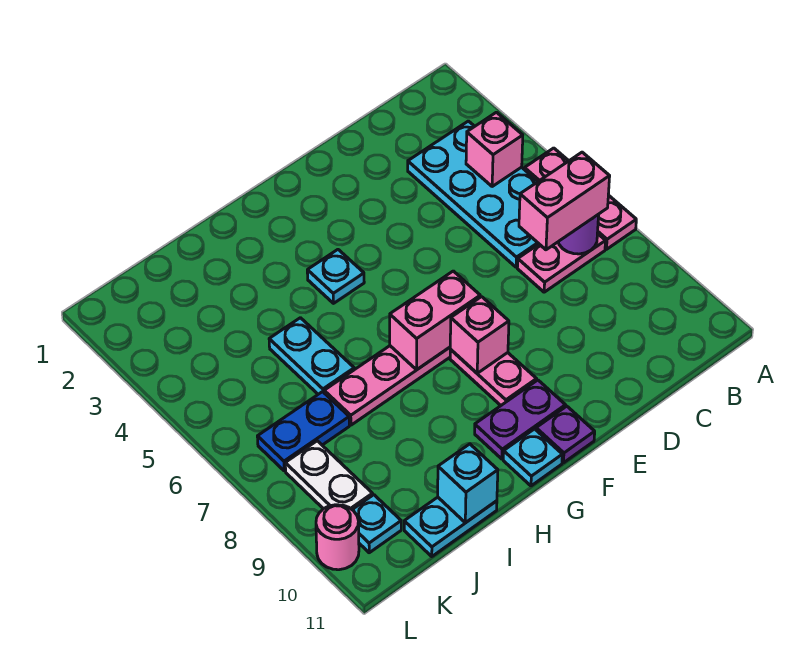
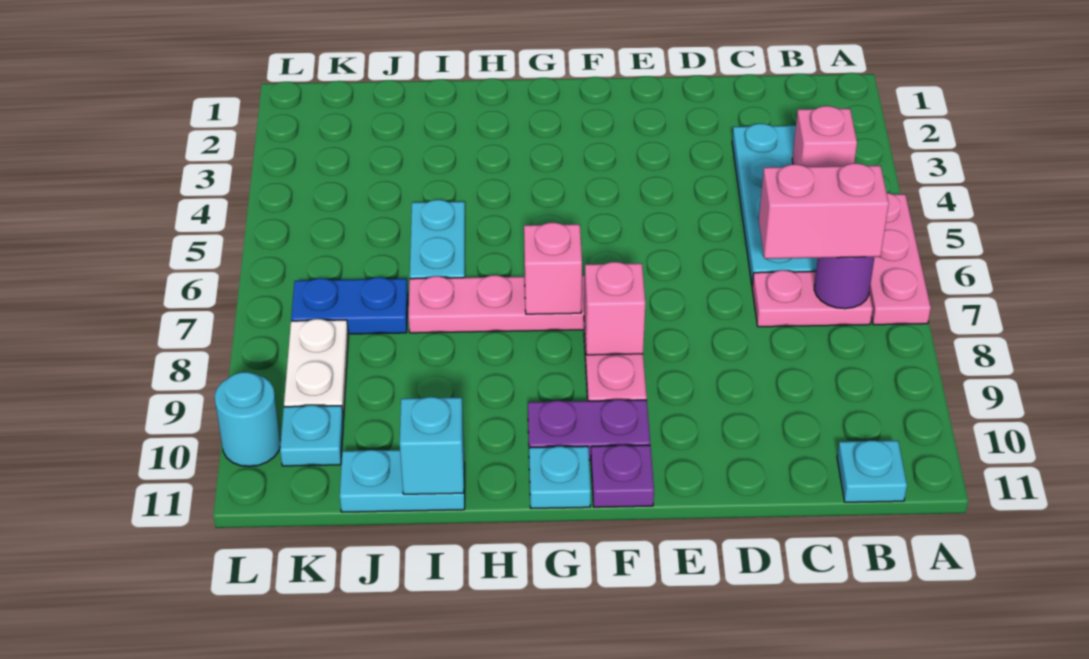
pink brick F7:G7 level 2 -> pink brick G7 level 2
cyan plate G4 level 1 -> cyan plate B11 level 1
pink round brick L10 level 1 -> cyan round brick L10 level 1

